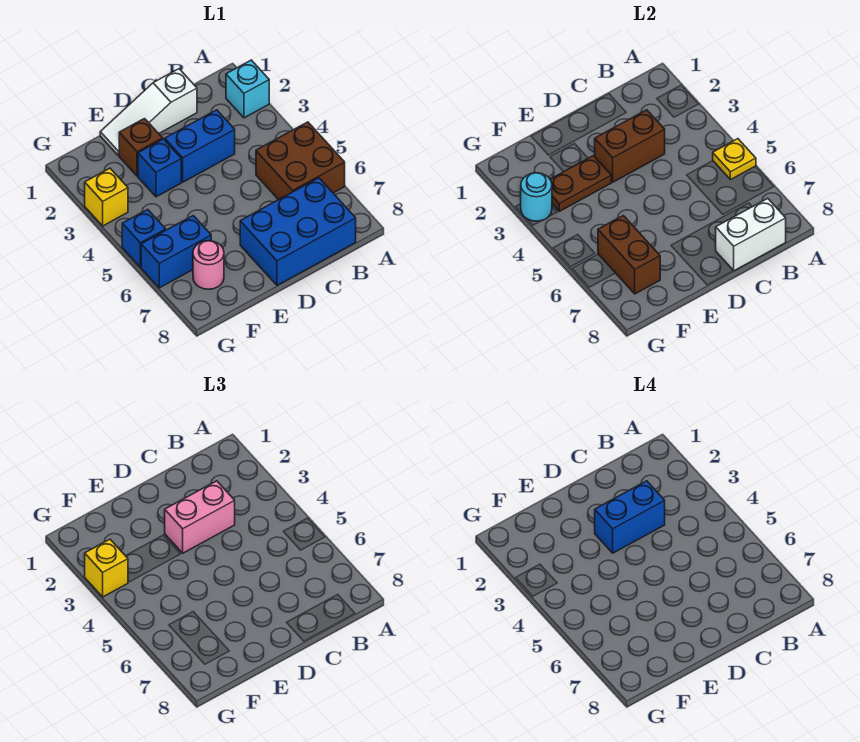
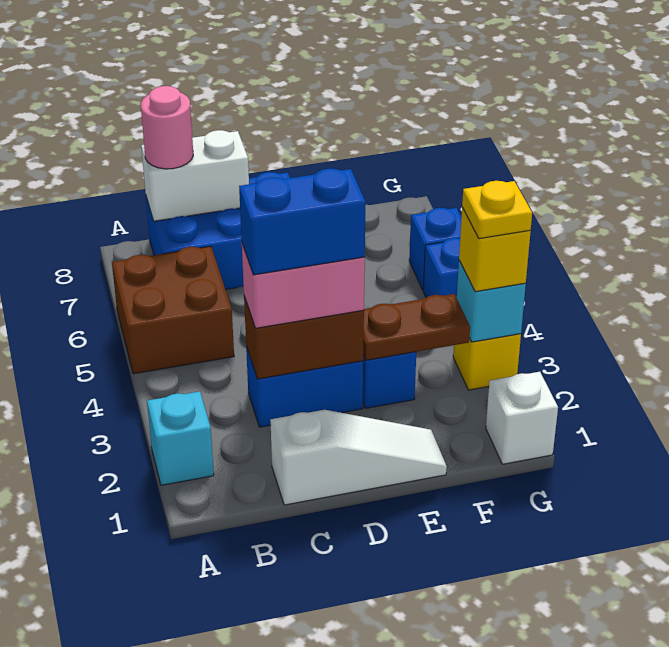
yellow plate A5 level 2 -> yellow plate G3 level 4
brown brick E2 level 1 -> none
blue brick F6:G6 level 1 -> blue brick G6 level 1
brown brick F6:F7 level 2 -> none
pink round brick F7 level 1 -> pink round brick B8 level 3
none -> white brick G1 level 1
cyan round brick G3 level 2 -> cyan brick G3 level 2

